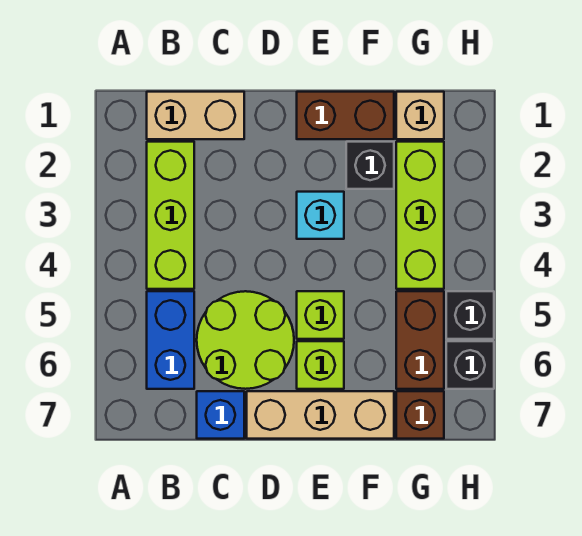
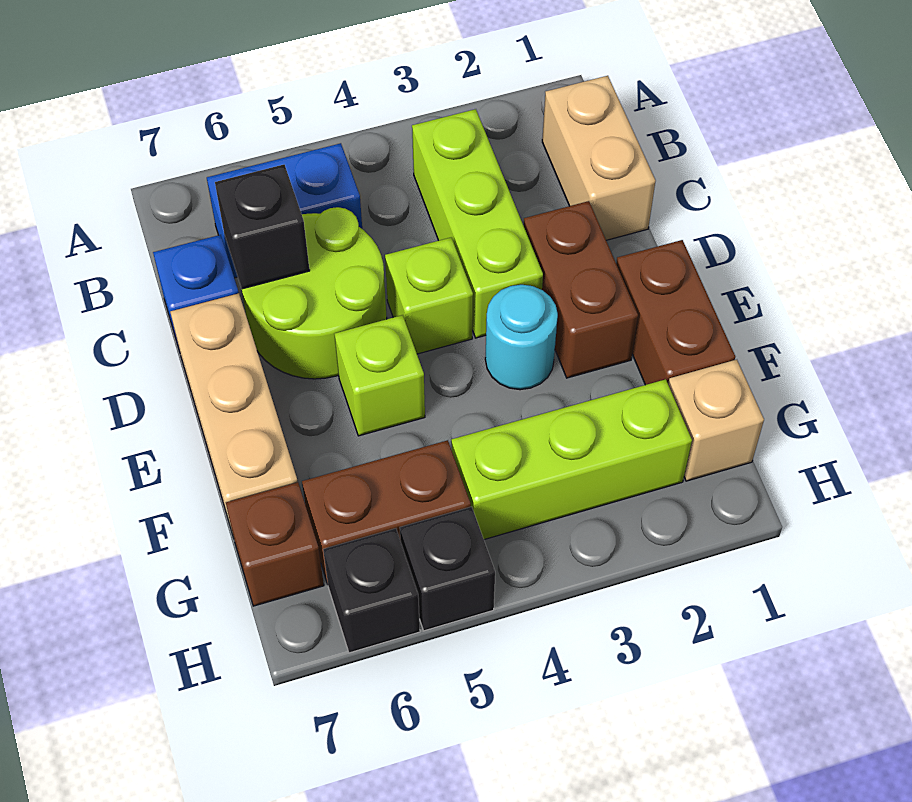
lime brick B2:B4 level 1 -> lime brick B3:D3 level 1
none -> brown brick D2:E2 level 1
cyan brick E3 level 1 -> cyan round brick E3 level 1
lime brick E6 level 1 -> lime brick D4 level 1
black brick F2 level 1 -> black brick C6 level 2

